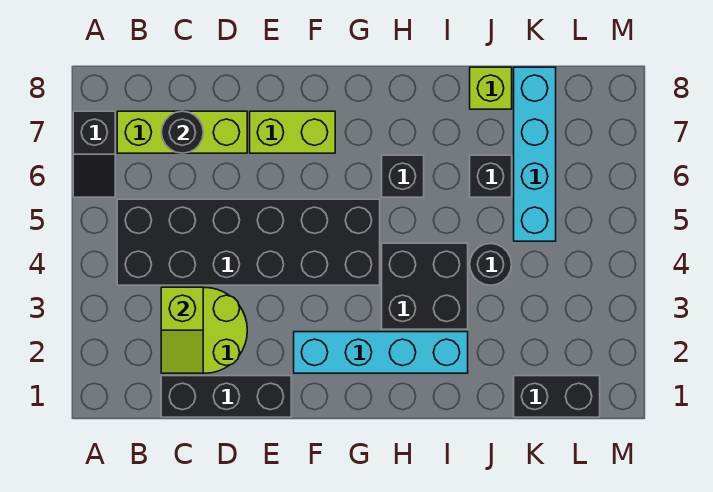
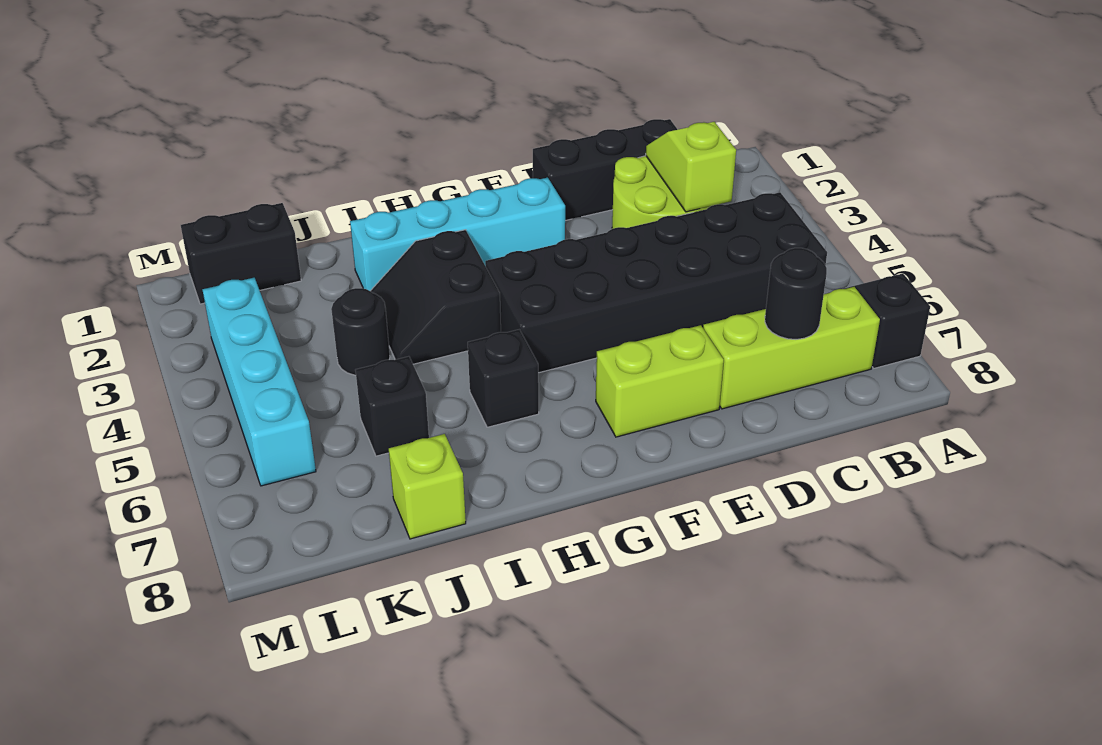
black brick H3:I4 level 1 -> black slope H3:I4 level 1 top H
cyan brick K5:K8 level 1 -> cyan brick L3:L6 level 1

